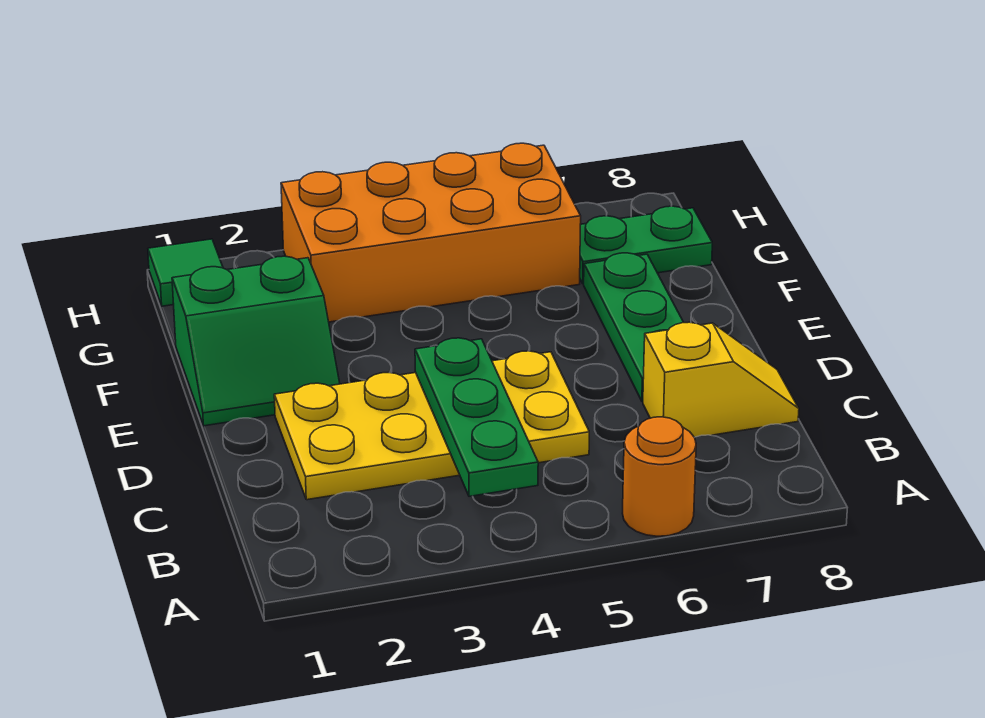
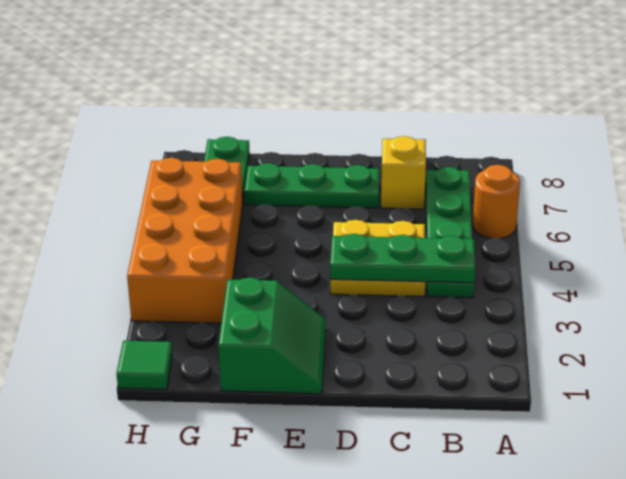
none -> green plate B4:B7 level 1
yellow plate C2:D5 level 1 -> yellow plate C4:D5 level 1

